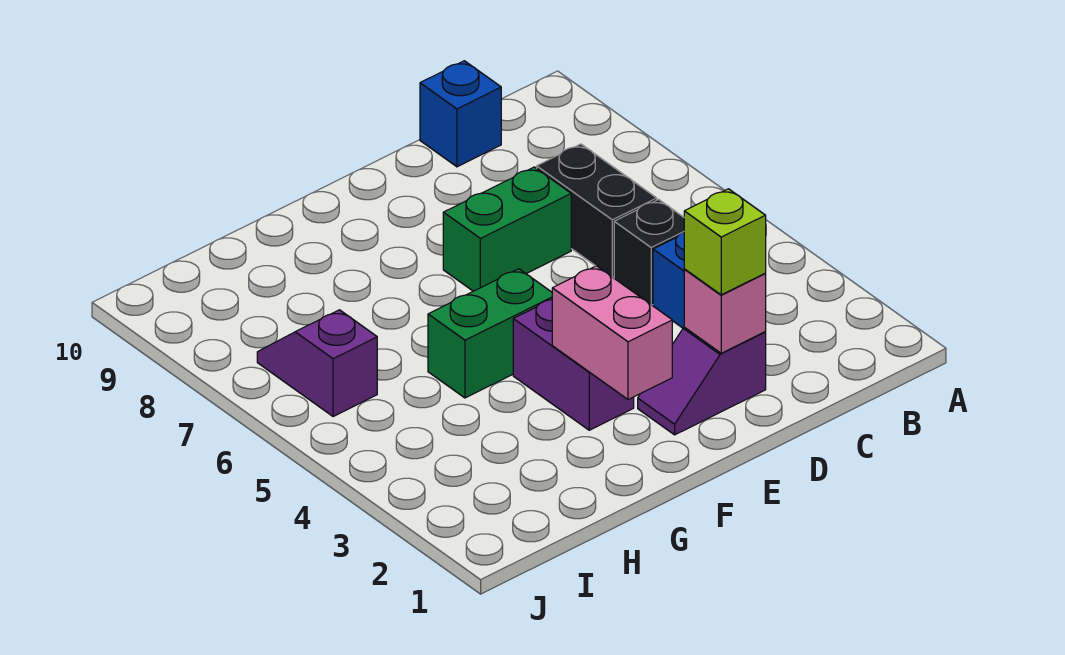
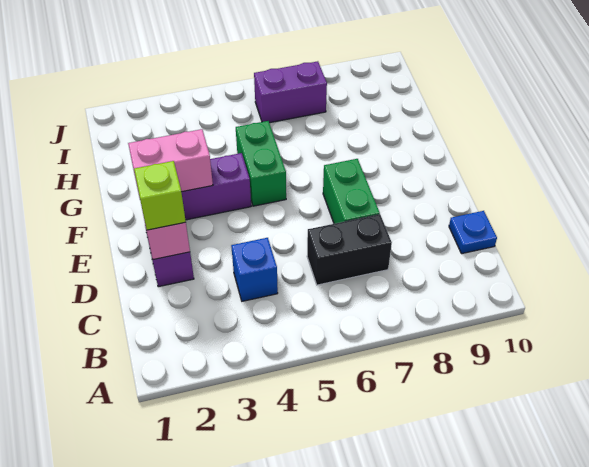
black brick C5 level 1 -> none
blue brick C10 level 1 -> blue plate C10 level 1
purple slope I6:I7 level 1 top 6 -> purple brick I6:I7 level 1

